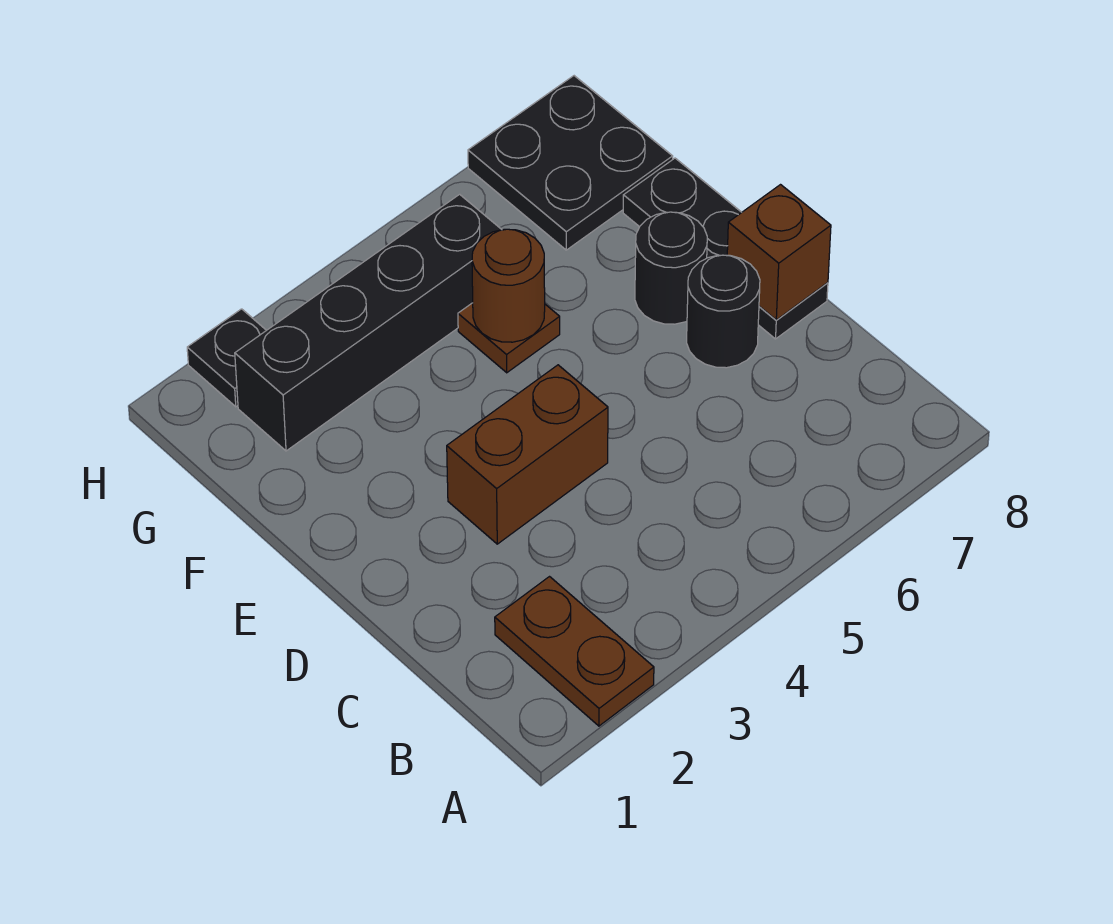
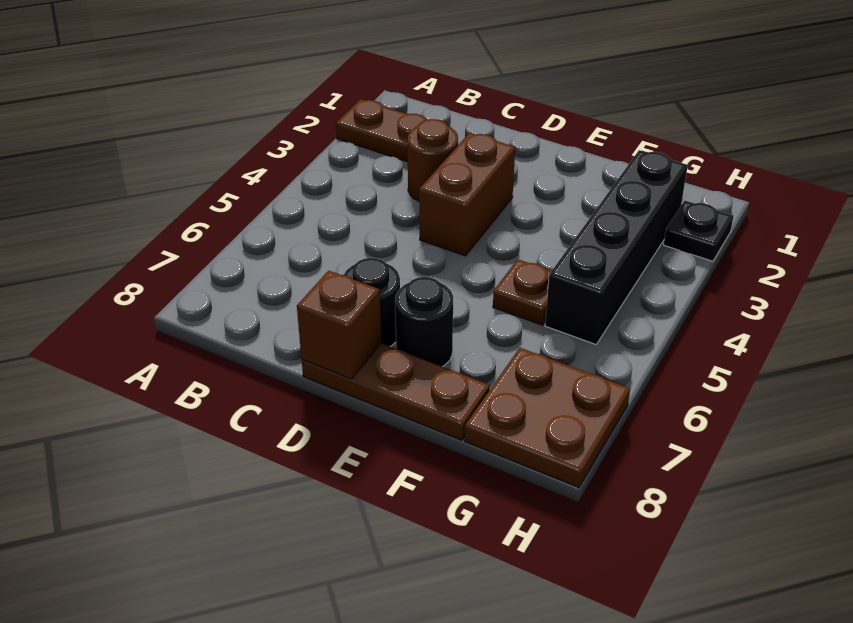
black plate D8:F8 level 1 -> brown plate D8:F8 level 1
brown round brick F5 level 2 -> brown round brick C3 level 1
black plate G7:H8 level 1 -> brown plate G7:H8 level 1

